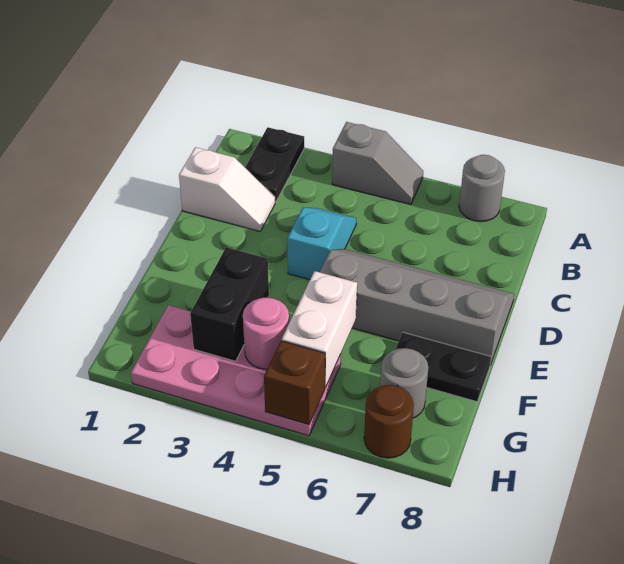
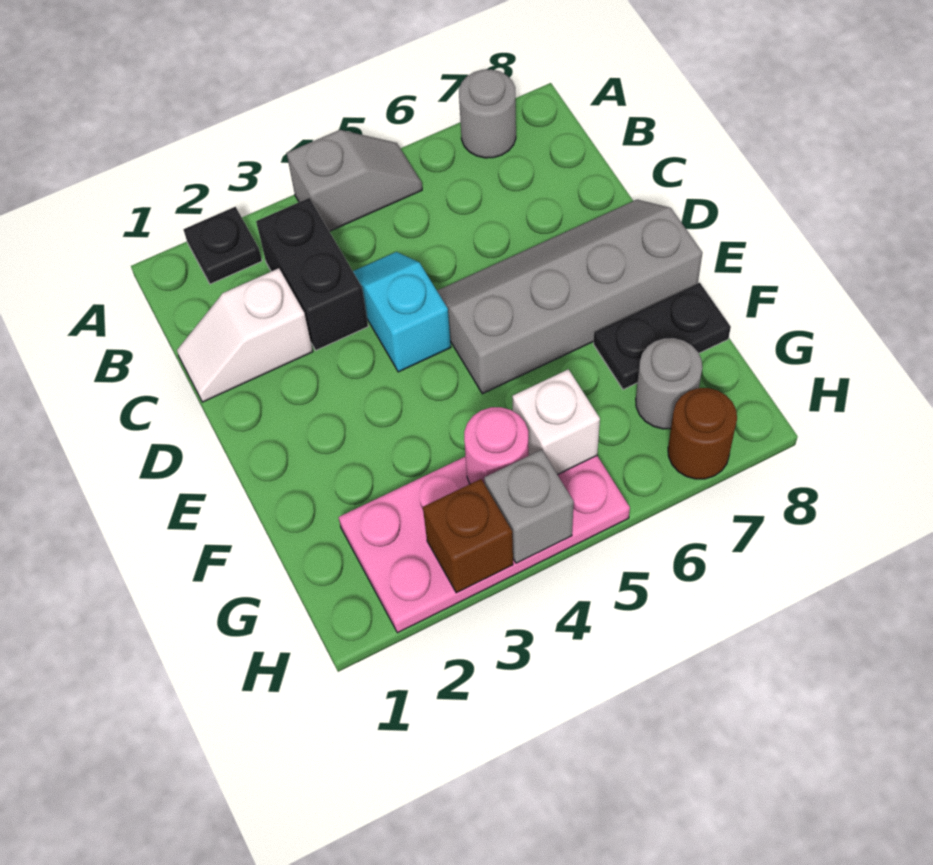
black plate A2:B2 level 1 -> black plate A2 level 1
white slope C1:C2 level 1 top 1 -> white slope C1:C2 level 1 top 2
black brick F3:G3 level 2 -> black brick B3:C3 level 1
white brick F5:G5 level 2 -> white brick G5 level 2
none -> grey brick H4 level 2
brown brick H5 level 2 -> brown brick H3 level 2

